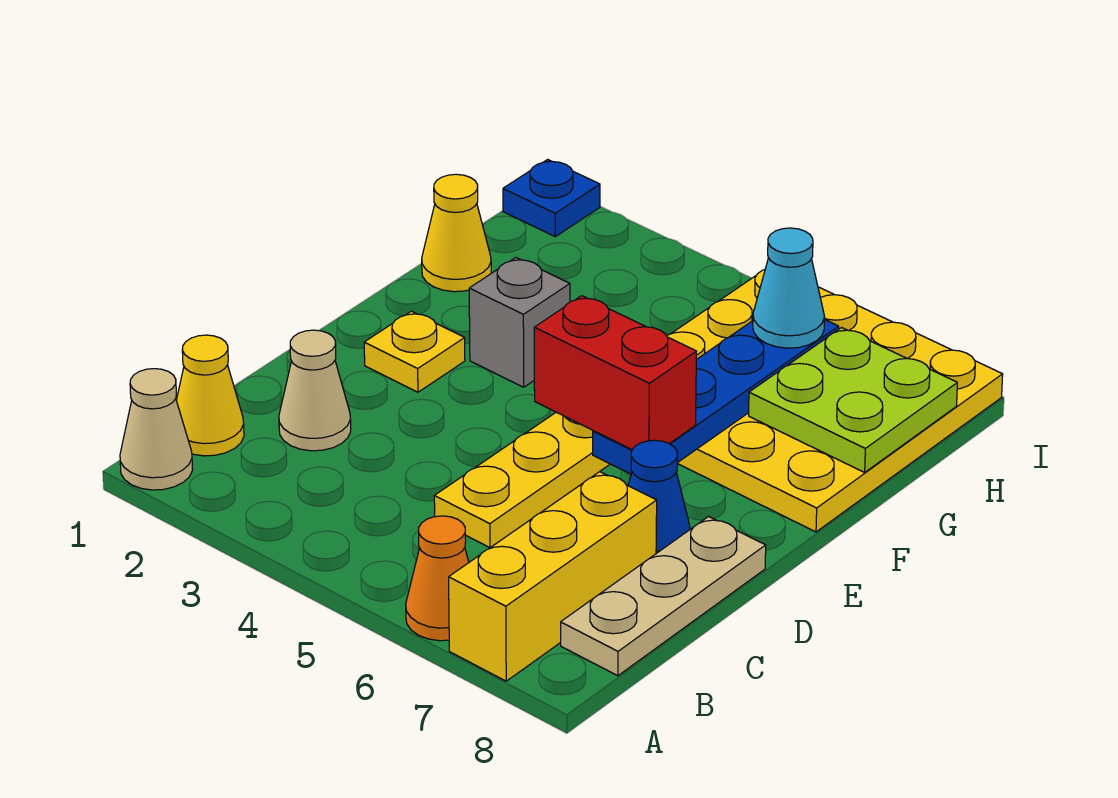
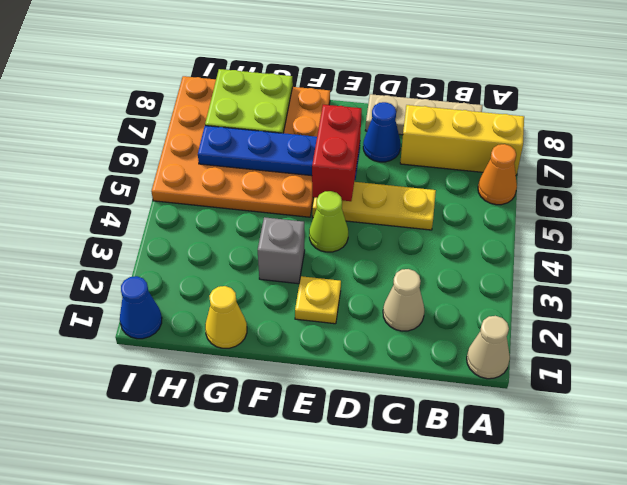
yellow cone B1 level 1 -> none
none -> lime cone E4 level 1
yellow plate F5:I8 level 1 -> orange plate F5:I8 level 1
cyan cone H6 level 3 -> none
blue plate I1 level 1 -> blue cone I1 level 1

